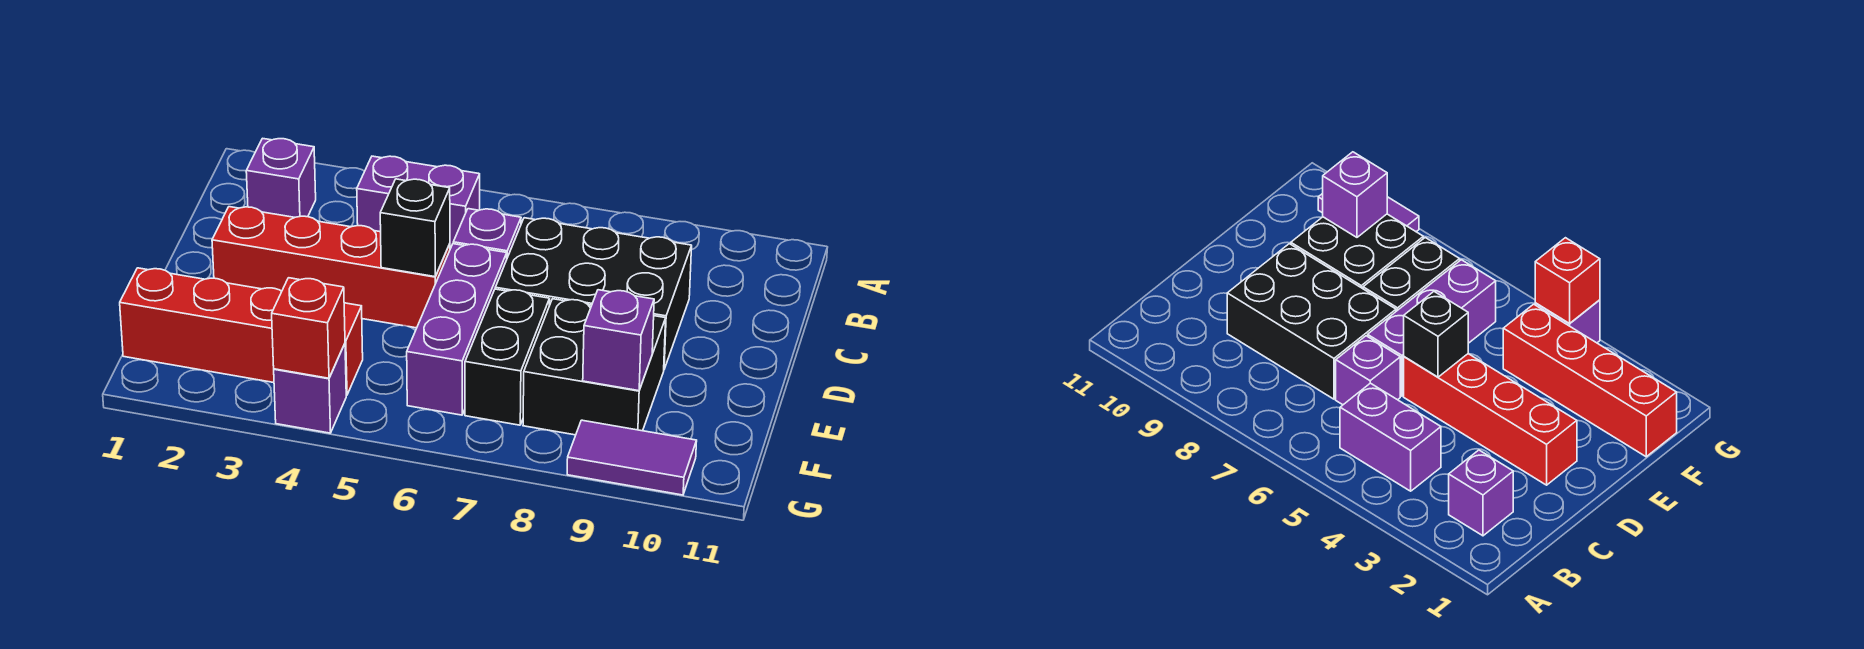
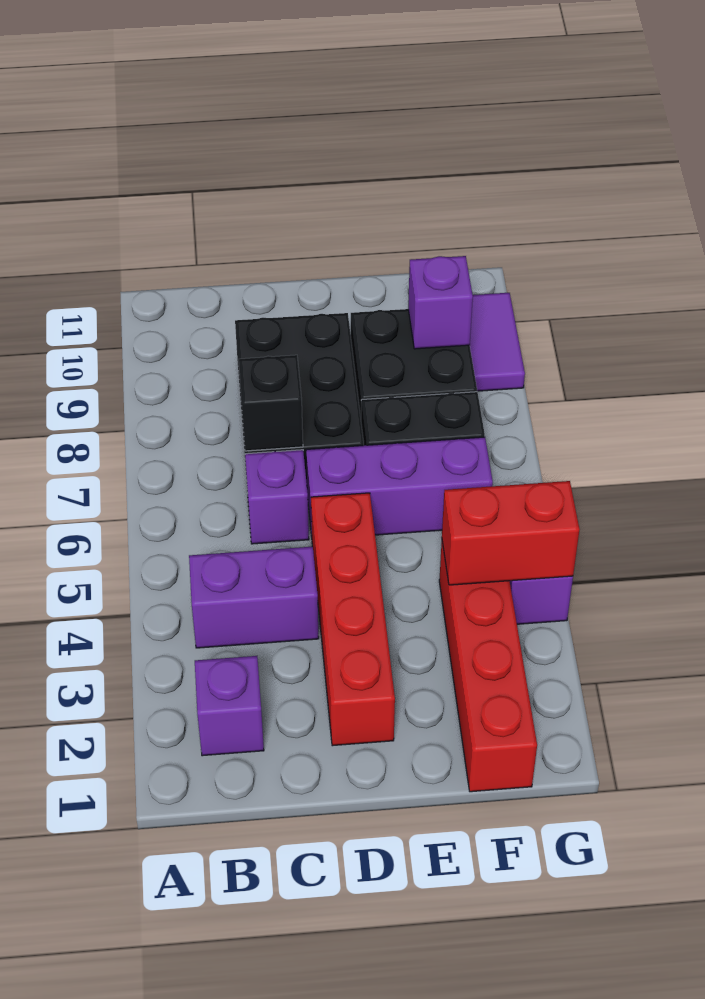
purple brick B4:B5 level 1 -> purple brick B4:C4 level 1
black brick D5 level 2 -> black brick C7 level 2
red brick G4 level 2 -> red brick F4:G4 level 2

